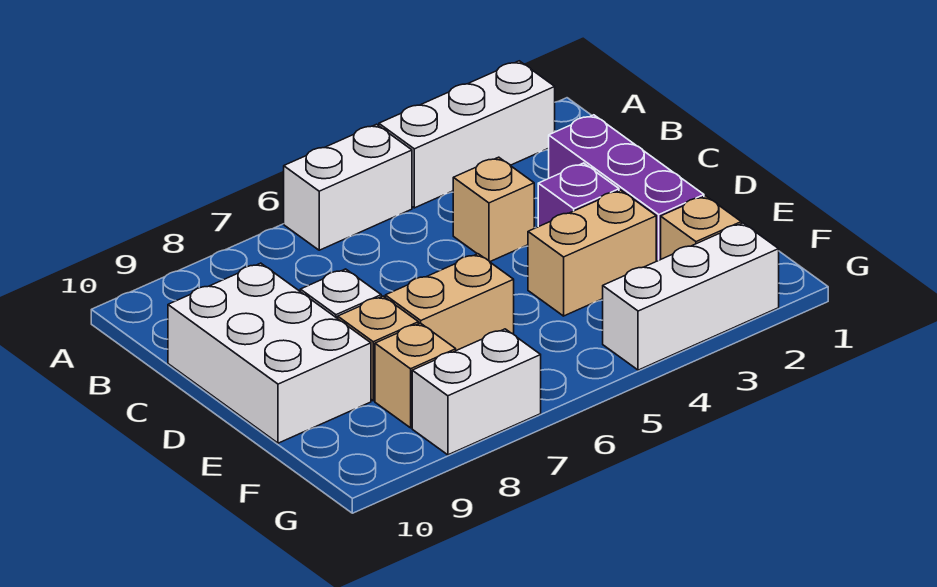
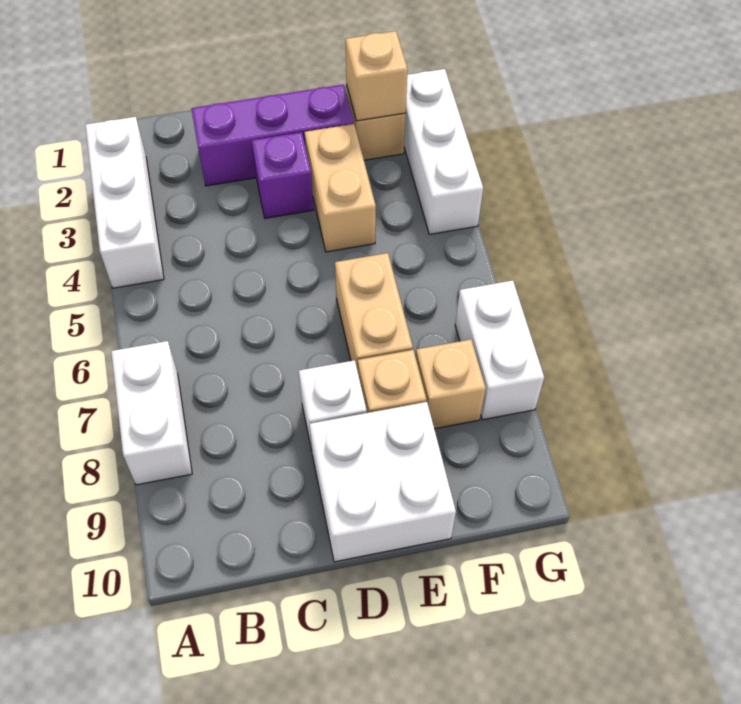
white brick A5:A6 level 1 -> white brick A7:A8 level 1
tan brick C4 level 1 -> tan brick F2 level 2
white brick C9:E10 level 1 -> white brick D9:E10 level 1

